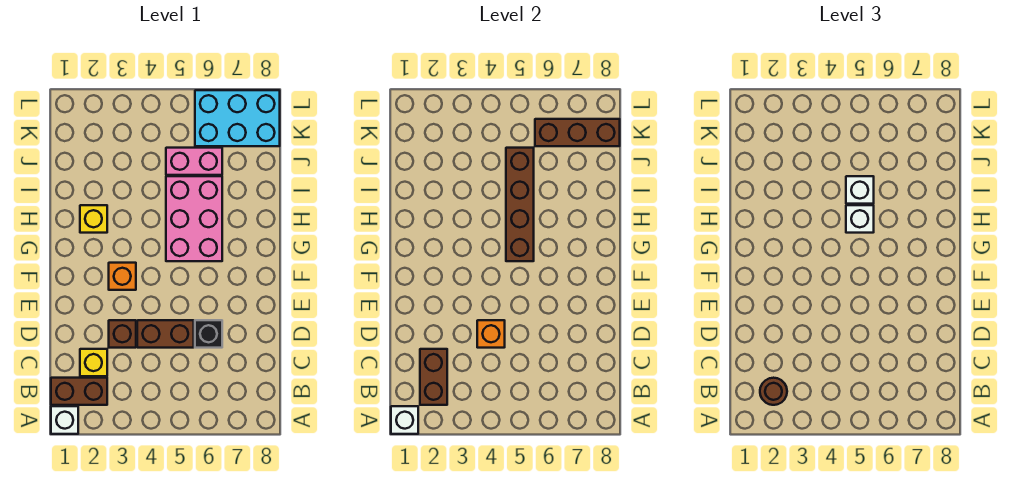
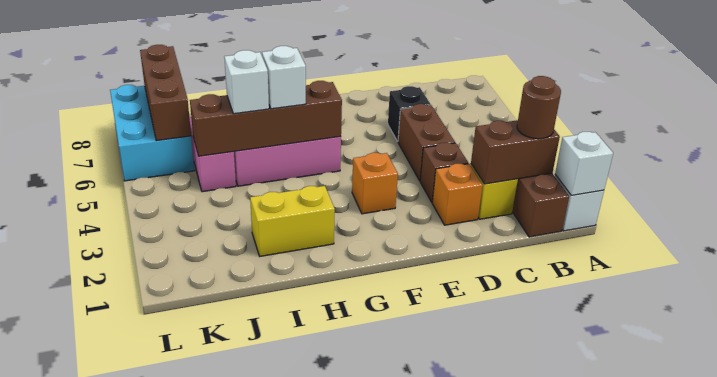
orange brick D4 level 2 -> orange brick D2 level 1
yellow brick H2 level 1 -> yellow brick H2:I2 level 1

